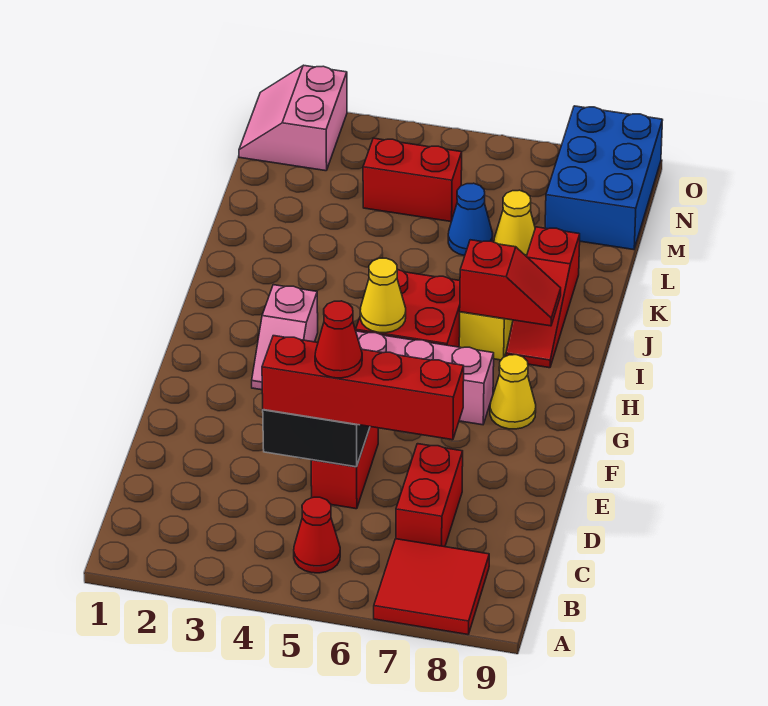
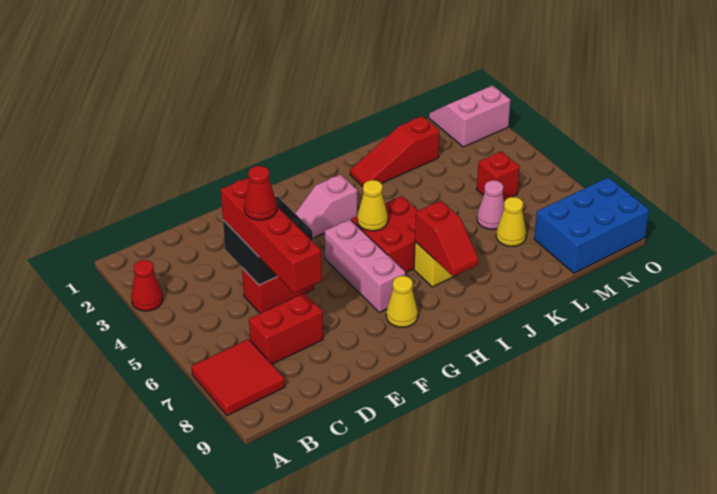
red cone B5 level 1 -> red cone A3 level 1
red slope I8:K8 level 1 top K -> red slope J2:L2 level 1 top L
blue cone L6 level 1 -> pink cone L6 level 1
red brick M4:M5 level 1 -> red brick M5 level 1

